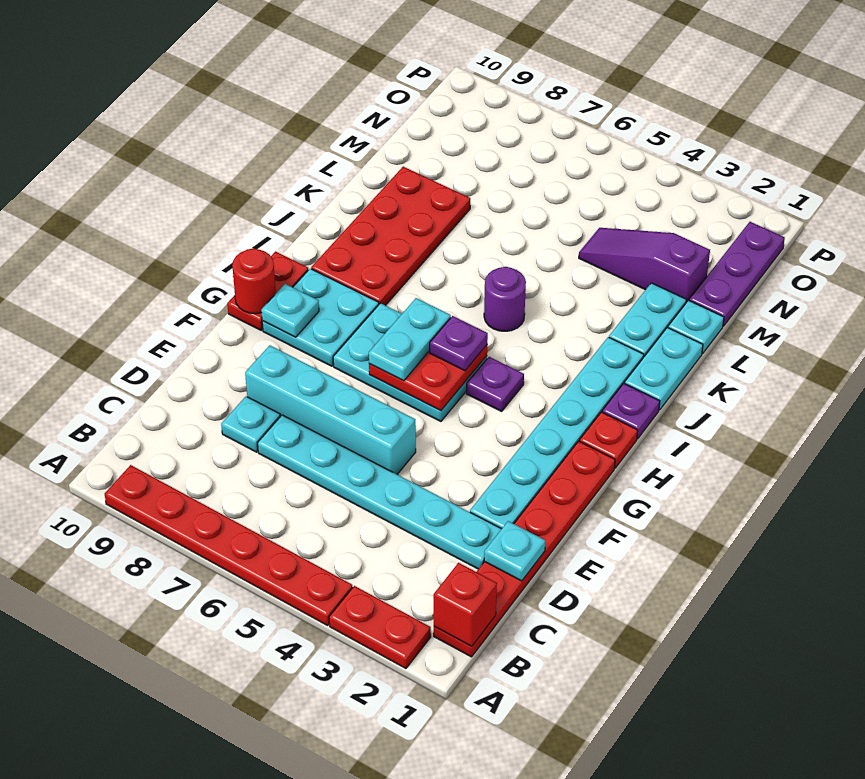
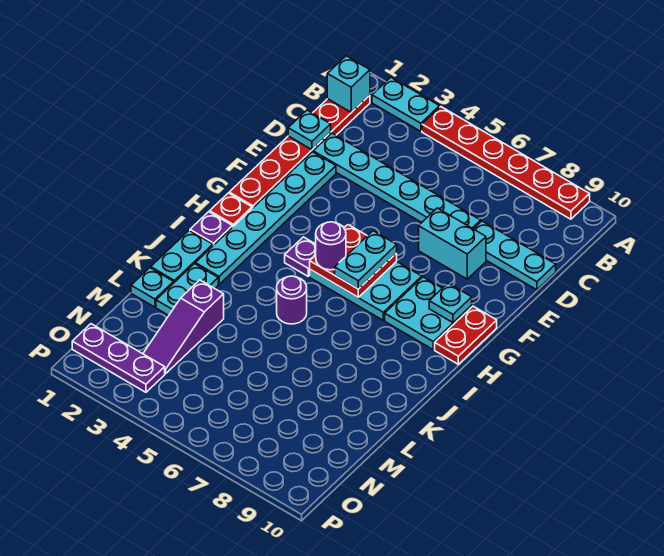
red plate A2:A3 level 1 -> cyan plate A2:A3 level 1
red brick B1 level 2 -> cyan brick B1 level 2
cyan plate D8 level 1 -> cyan plate D8:D10 level 1
cyan brick E5:E8 level 1 -> cyan brick E7:E8 level 1
red round brick G10 level 2 -> none
purple plate H5 level 3 -> purple round brick H5 level 3
red plate I8:L9 level 1 -> none
purple plate M1:O1 level 1 -> purple plate O1:O3 level 1
purple slope M2:M4 level 1 top 2 -> purple slope L3:N3 level 1 top L

